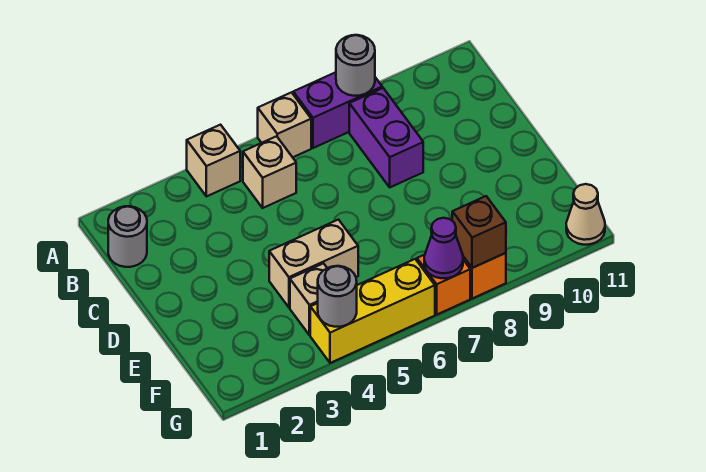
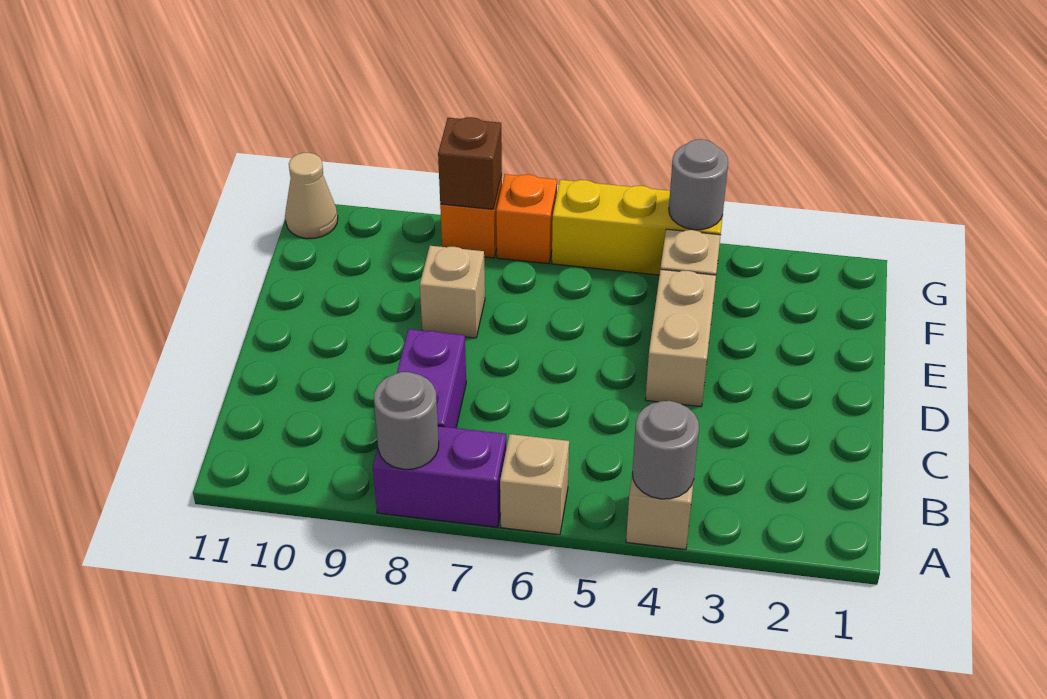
grey round brick B1 level 1 -> grey round brick A4 level 2
tan brick B5 level 1 -> tan brick E8 level 1
tan brick E4:E5 level 1 -> tan brick D4:E4 level 1
purple cone G7 level 2 -> none

